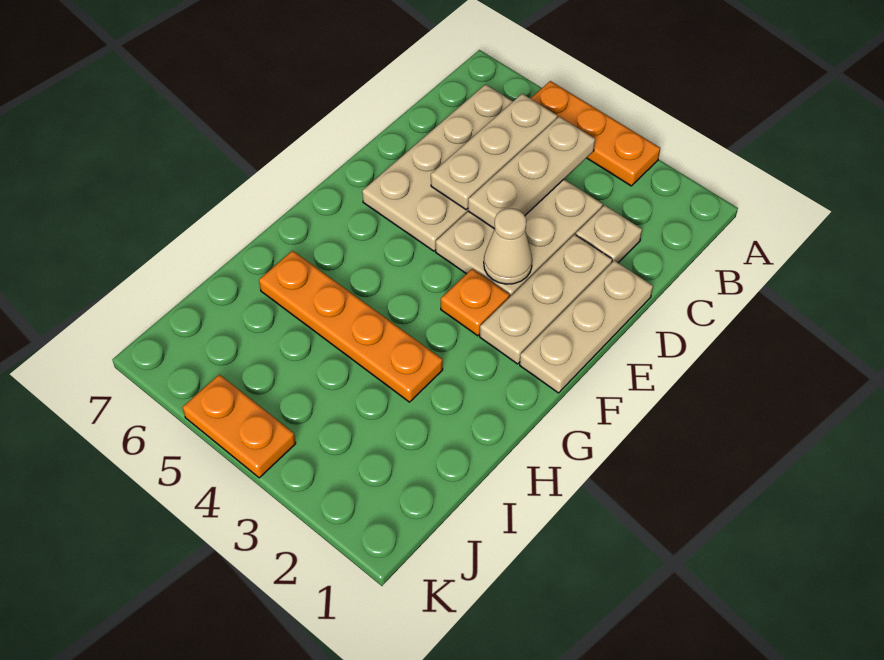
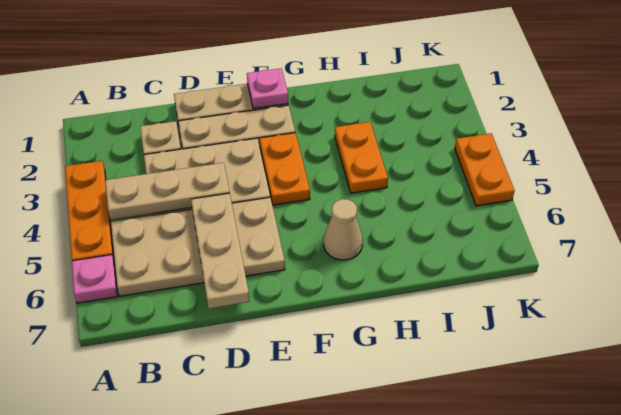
none -> pink plate A6 level 1
tan plate B5:D5 level 2 -> tan plate D5:D7 level 2
tan cone E3 level 2 -> tan cone G6 level 1
none -> pink plate F1 level 2
orange plate F3 level 1 -> orange plate F3:F4 level 1
orange plate H3:H6 level 1 -> orange plate H3:H4 level 1

